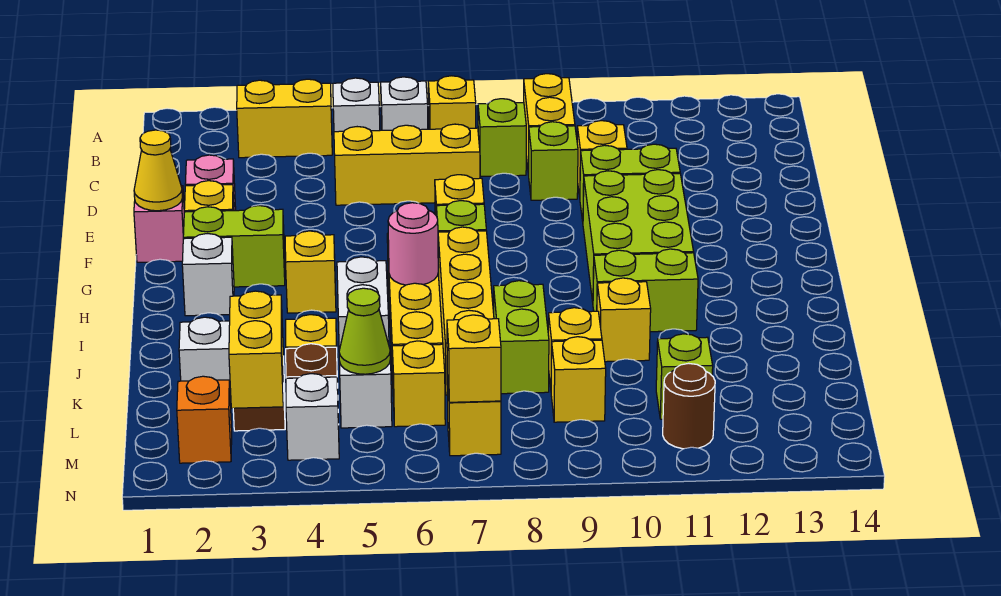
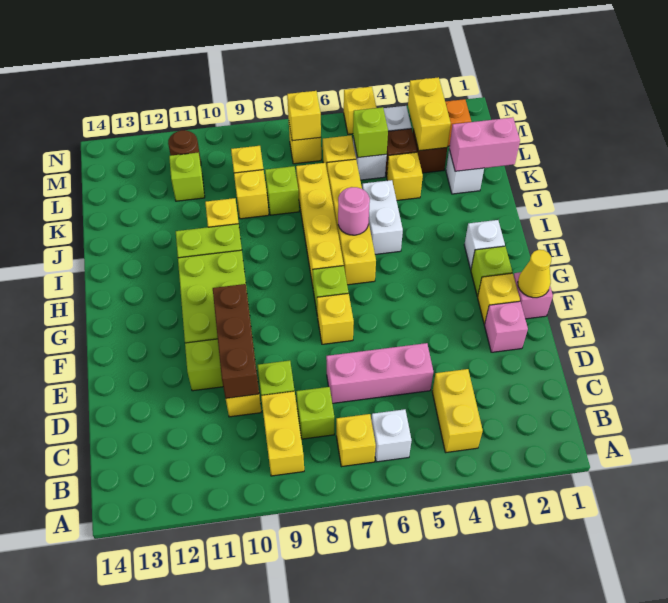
yellow brick B3:B4 level 1 -> yellow brick B4:C4 level 1
white brick B5 level 1 -> none
yellow brick D5:D7 level 1 -> pink brick D5:D7 level 1
none -> brown brick D10:F10 level 2
lime brick G2:G3 level 1 -> lime brick G2 level 1
yellow brick H4 level 1 -> yellow brick N5 level 1
lime brick J8:K8 level 1 -> lime brick K8 level 1
none -> pink brick K1:K2 level 2
lime cone L5 level 2 -> lime brick L5 level 2

